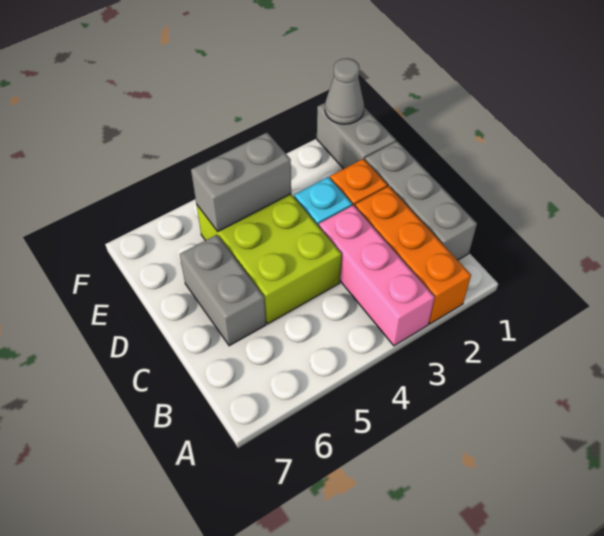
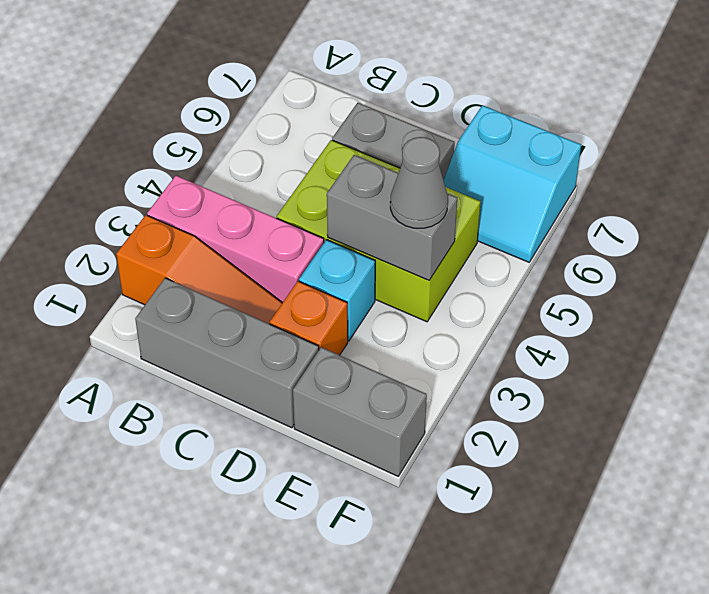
orange brick A2:C2 level 1 -> orange slope A2:C2 level 1 top A
grey brick E4:E5 level 2 -> grey brick D4:E4 level 2
none -> cyan slope E6:F7 level 1 top 7
grey cone F1 level 2 -> grey cone E4 level 3

